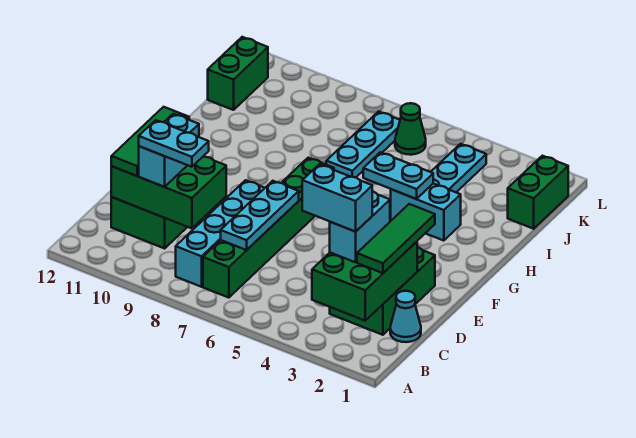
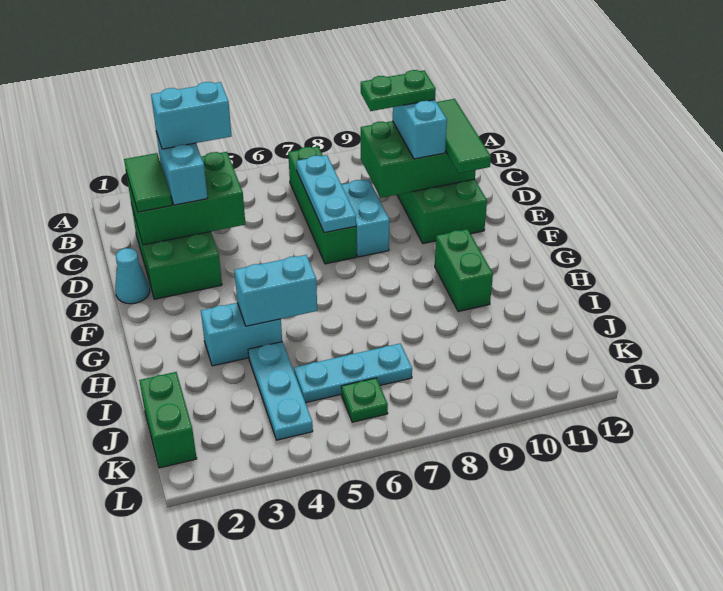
green brick B2:D3 level 2 -> green brick C2:D4 level 2
green brick B7:G7 level 1 -> green brick B7:E7 level 1
cyan brick B8:E8 level 1 -> cyan brick D8:E8 level 1
cyan cone C1 level 1 -> cyan cone E1 level 1
green tile C2:E2 level 3 -> green tile C2:D2 level 3
cyan plate C9:C10 level 4 -> green plate C9:C10 level 4
cyan plate H4:H5 level 2 -> cyan brick H4:H5 level 2
cyan plate I7:K7 level 1 -> cyan plate J5:J7 level 1
green brick J12:K12 level 1 -> green brick G10:H10 level 1
green cone K6 level 1 -> green plate K6 level 1

